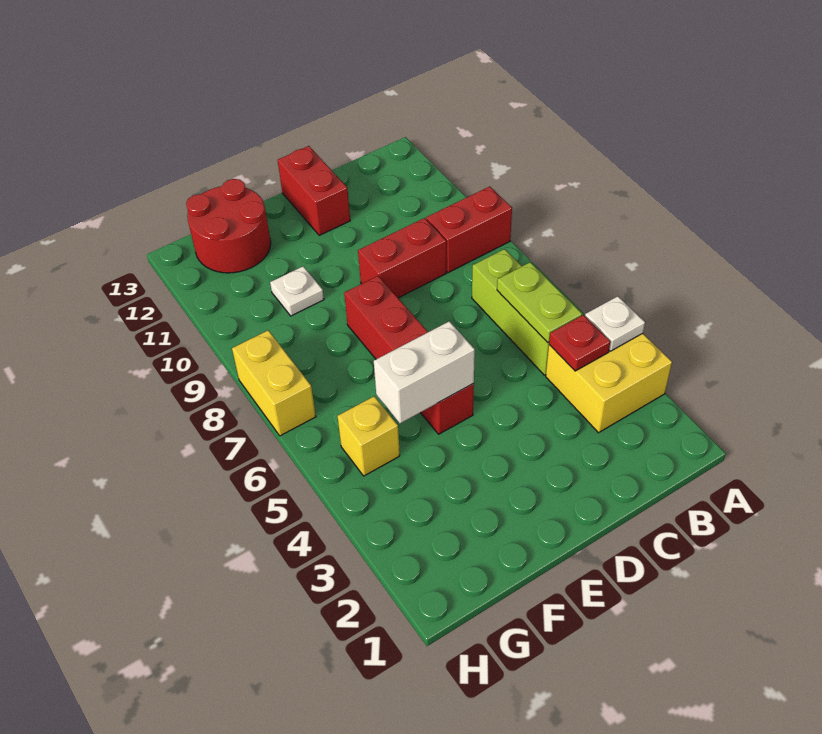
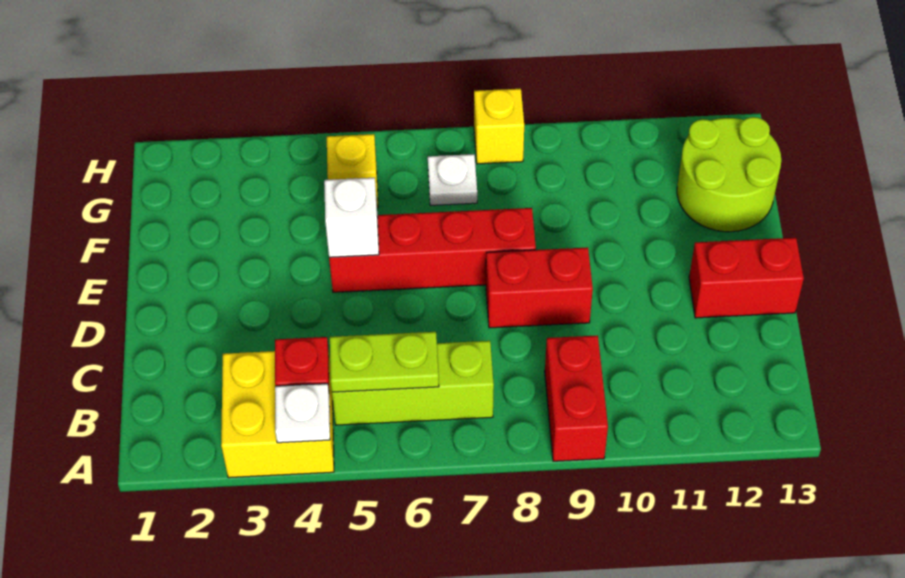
red brick C9:D9 level 1 -> red brick D8:D9 level 1
white brick E5:F5 level 2 -> white brick E5 level 2
white plate F10 level 1 -> white plate G7 level 1
red round brick F12:G13 level 1 -> lime round brick F12:G13 level 1
yellow brick H7:H8 level 1 -> yellow brick H8 level 1

